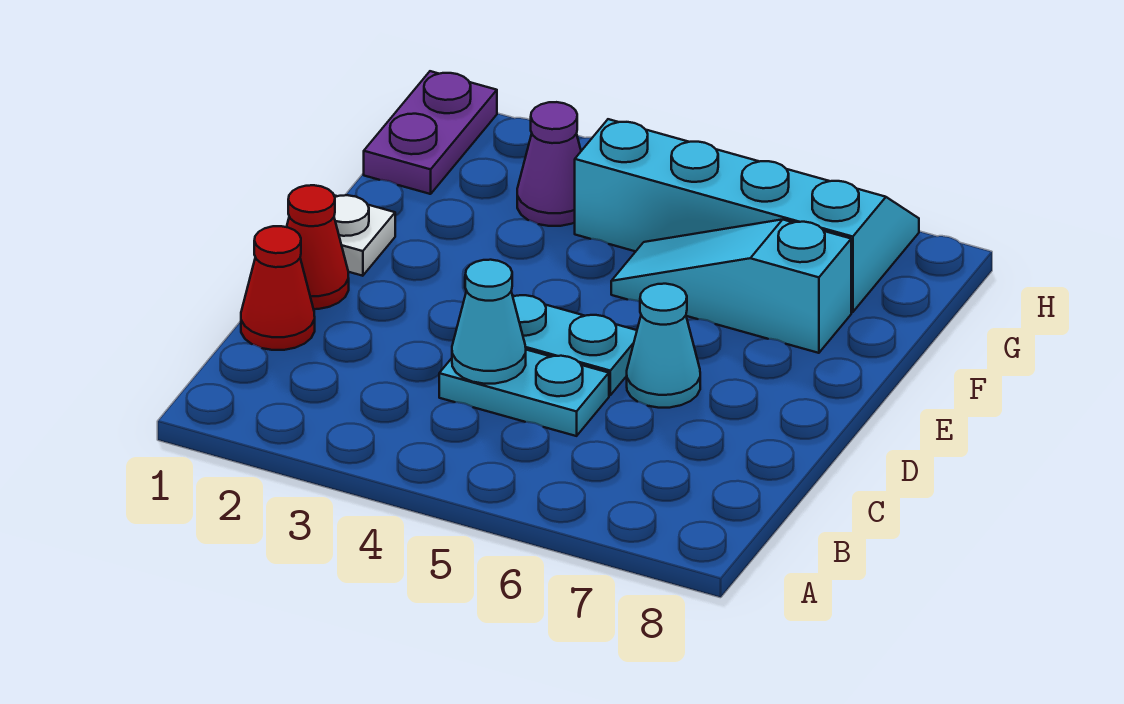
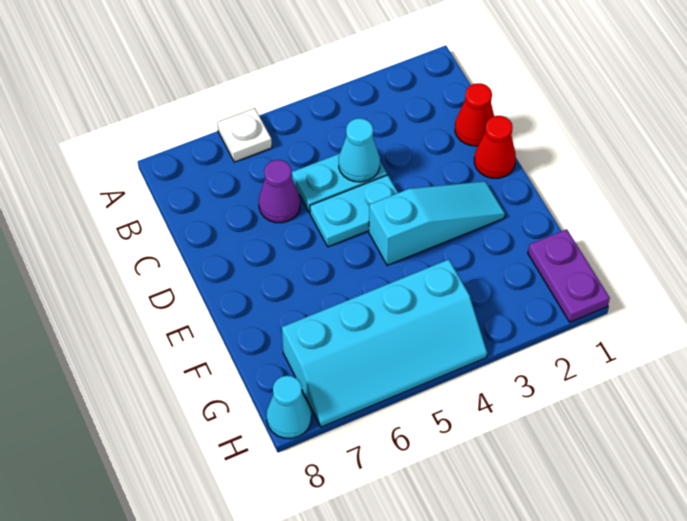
cyan cone D6 level 1 -> cyan cone H8 level 1
white plate E1 level 1 -> white plate A6 level 1
cyan slope F5:F7 level 1 top 7 -> cyan slope E2:E4 level 1 top 4
purple cone G3 level 1 -> purple cone C6 level 1

